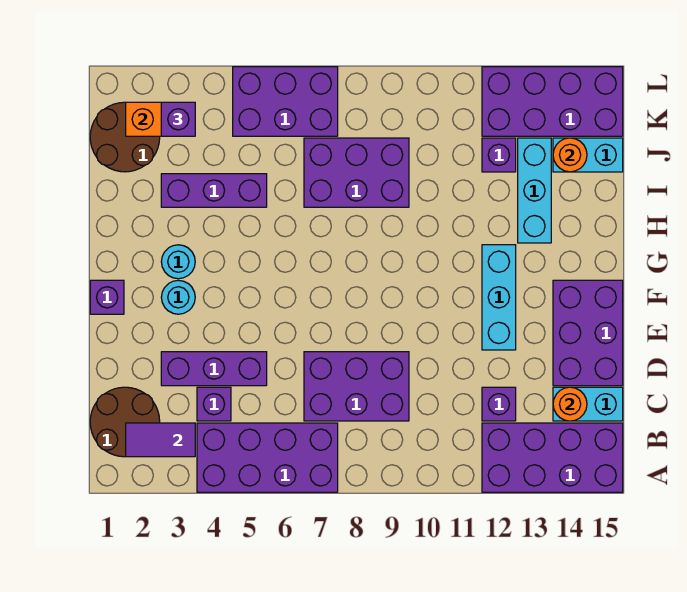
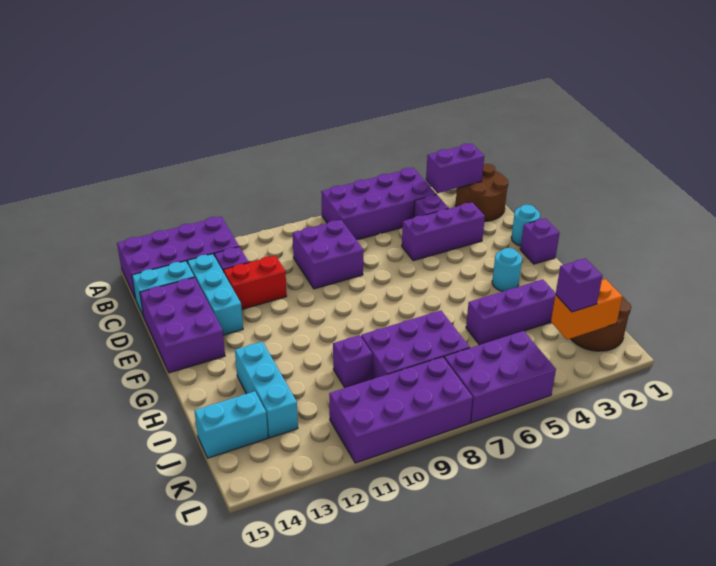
purple tile B2:B3 level 2 -> purple brick B2:B3 level 2
purple brick C7:D9 level 1 -> purple brick C8:D9 level 1
orange round brick C14 level 2 -> none
none -> red brick D11:D12 level 1
cyan brick E12:G12 level 1 -> cyan brick C13:E13 level 1
cyan round brick F3 level 1 -> cyan round brick E1 level 1
purple brick J12 level 1 -> purple brick I10 level 1
orange round brick J14 level 2 -> none
purple brick K12:L15 level 1 -> purple brick K8:L11 level 1

